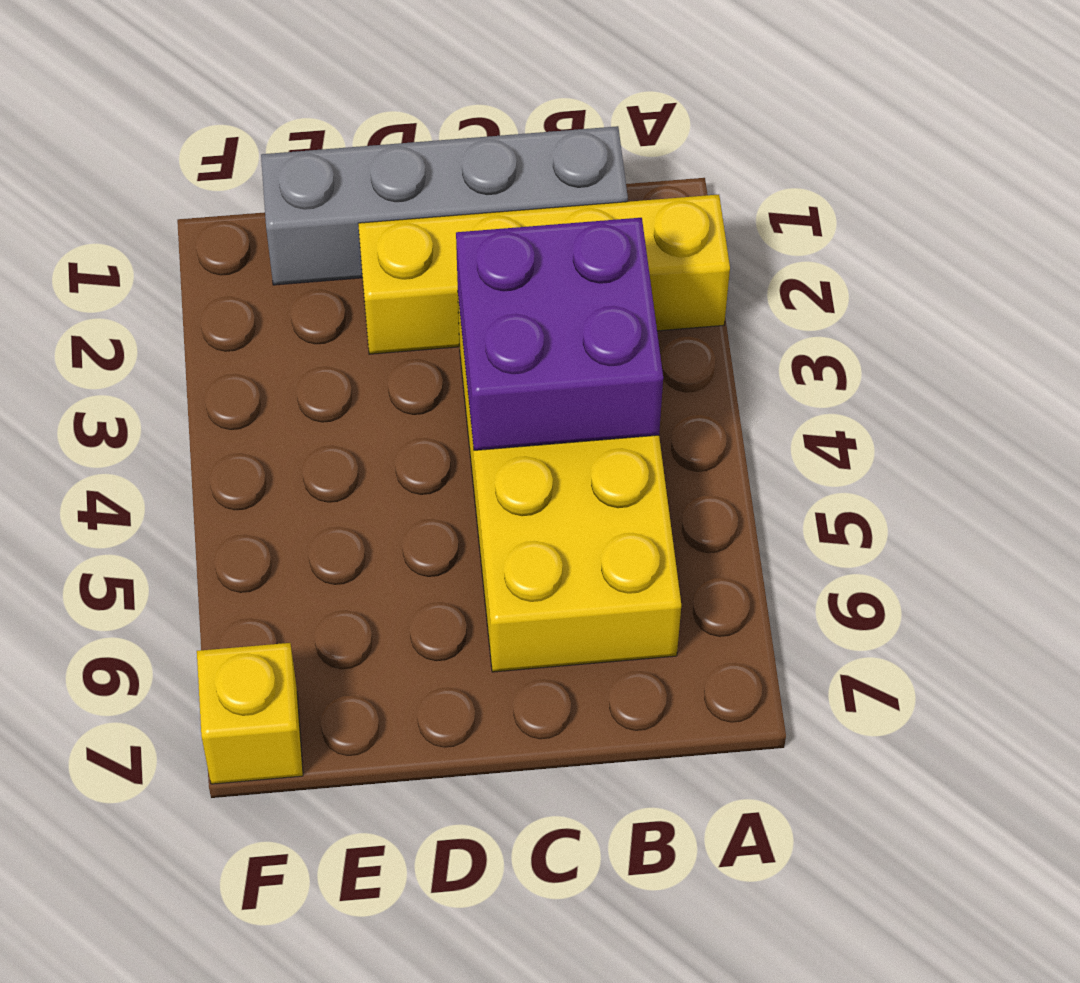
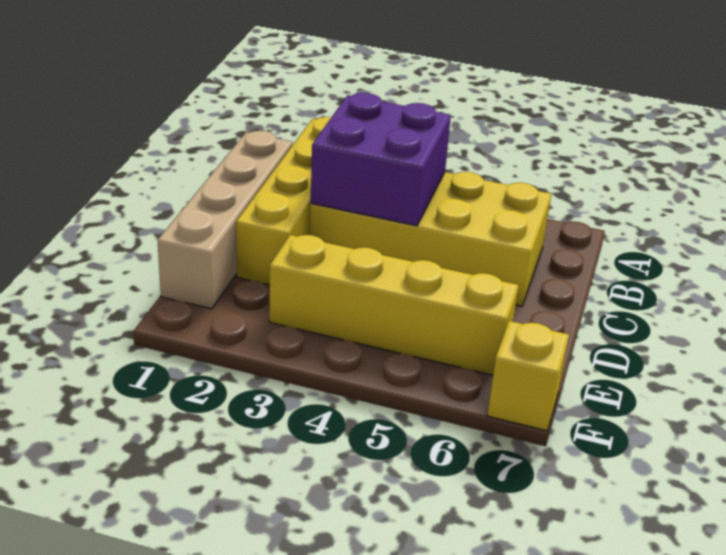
grey brick B1:E1 level 1 -> tan brick B1:E1 level 1
none -> yellow brick E3:E6 level 1

